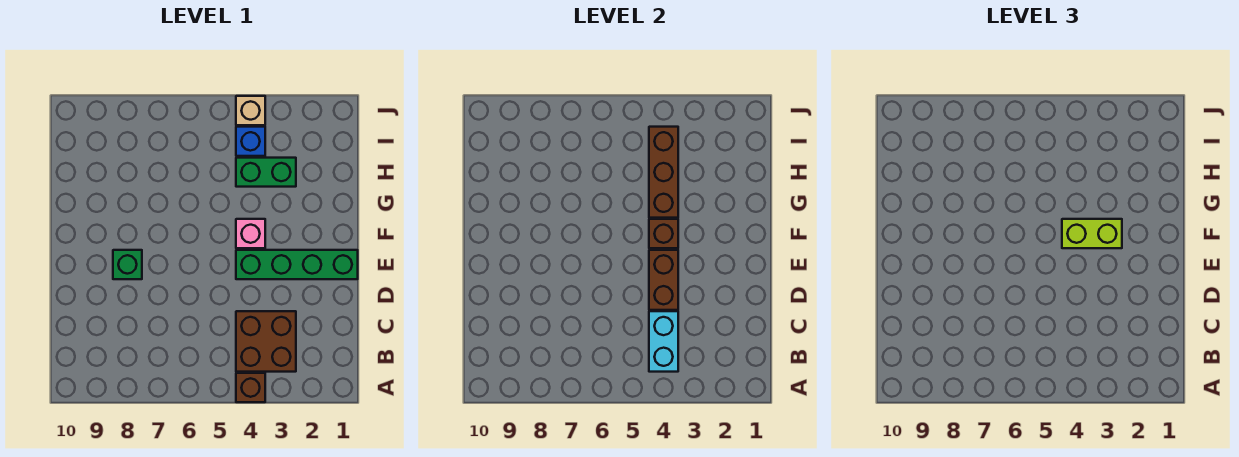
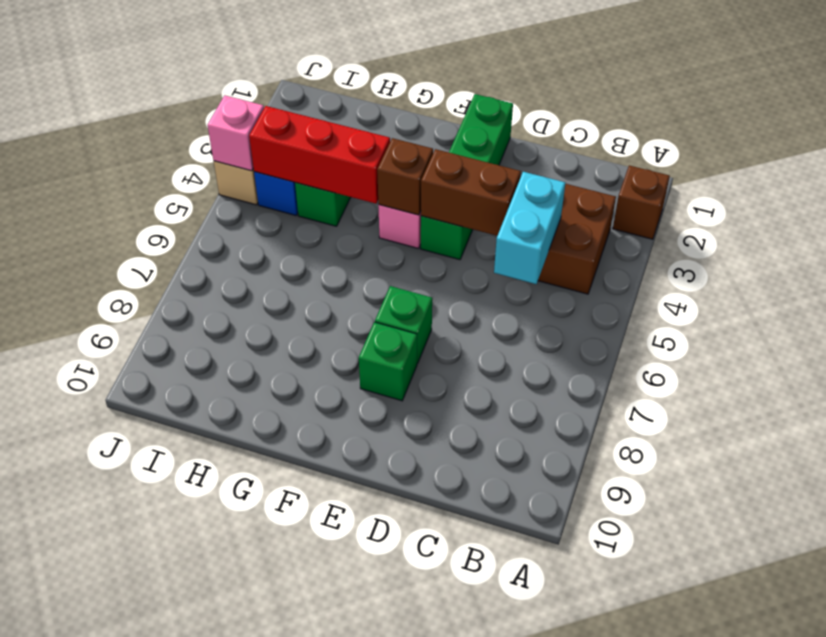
brown brick A4 level 1 -> brown brick A2 level 1
cyan brick B4:C4 level 2 -> cyan brick C4:C5 level 2
none -> green brick E7 level 1
lime brick F3:F4 level 3 -> none
brown brick G4:I4 level 2 -> red brick G4:I4 level 2
none -> pink brick J4 level 2

